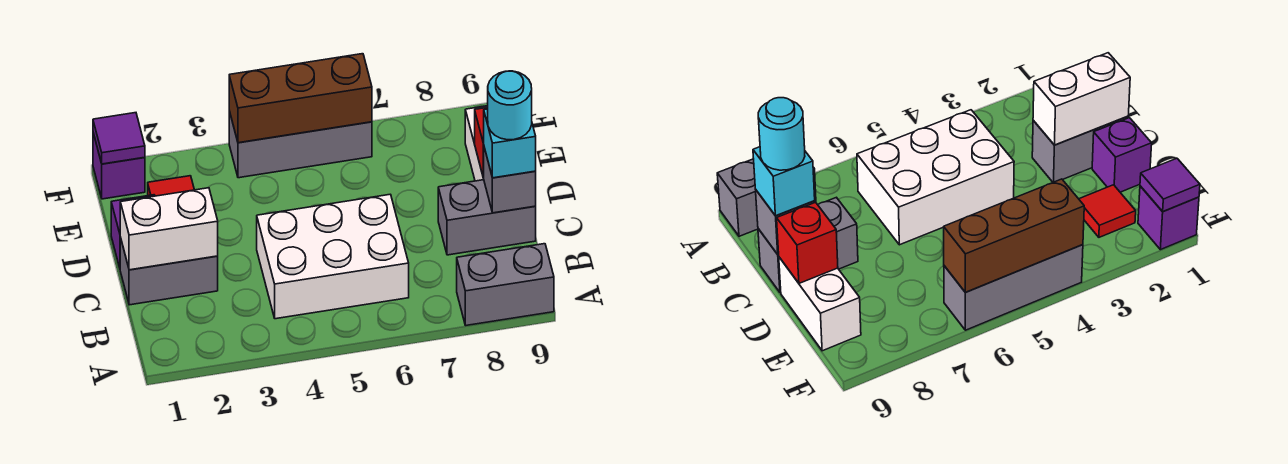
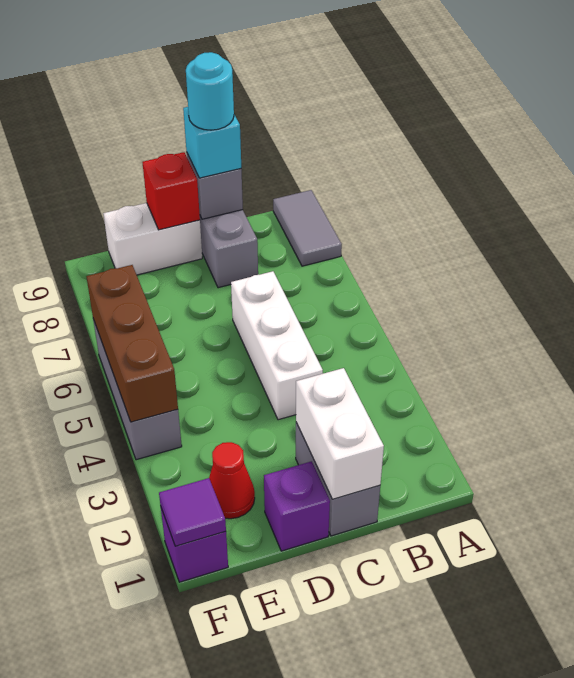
grey brick A8:A9 level 1 -> grey tile A8:A9 level 1
white brick B4:C6 level 1 -> white brick C4:C6 level 1
red tile E2 level 1 -> red cone E2 level 1

